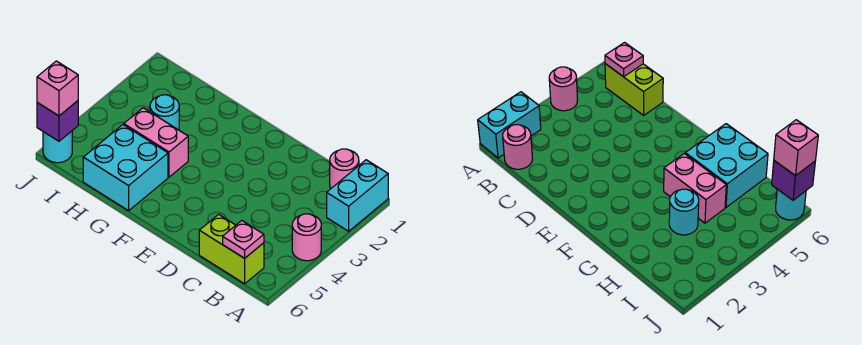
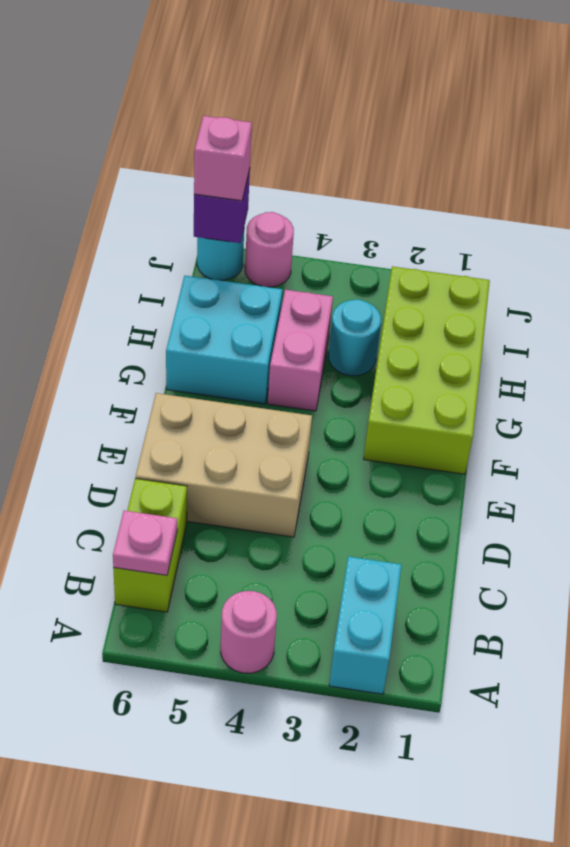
cyan brick A1:A2 level 1 -> cyan brick A2:B2 level 1
pink round brick B1 level 1 -> pink round brick J5 level 1
none -> tan brick D4:E6 level 1
none -> lime brick F1:I2 level 1

